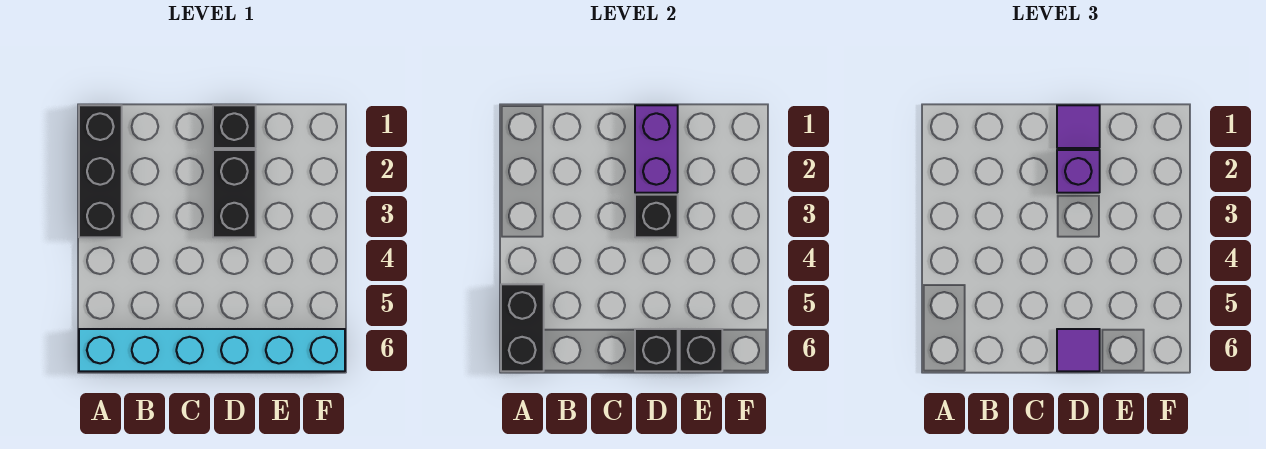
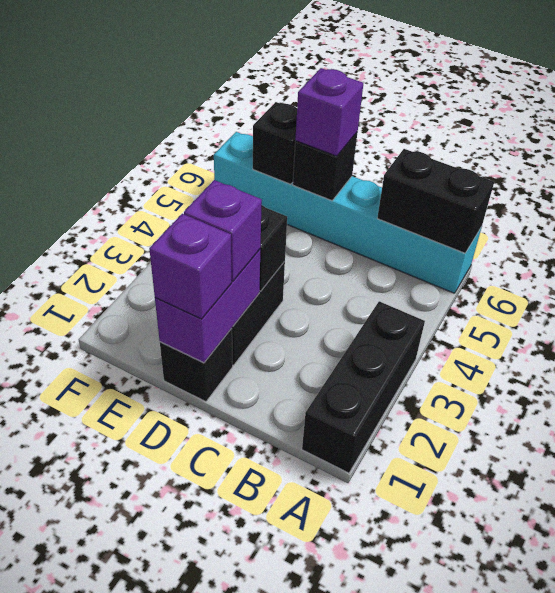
black brick A5:A6 level 2 -> black brick A6:B6 level 2
purple tile D1 level 3 -> purple brick D1 level 3
purple tile D6 level 3 -> purple brick D6 level 3

